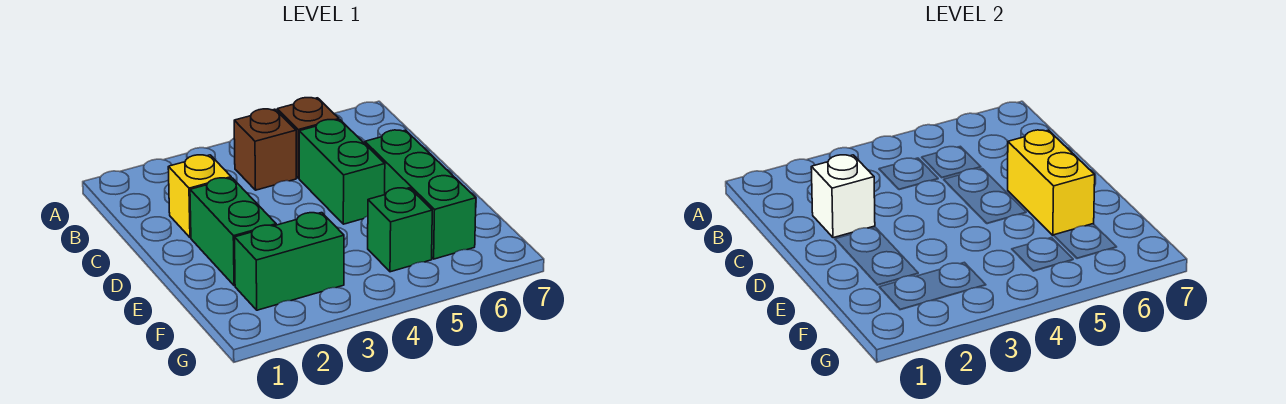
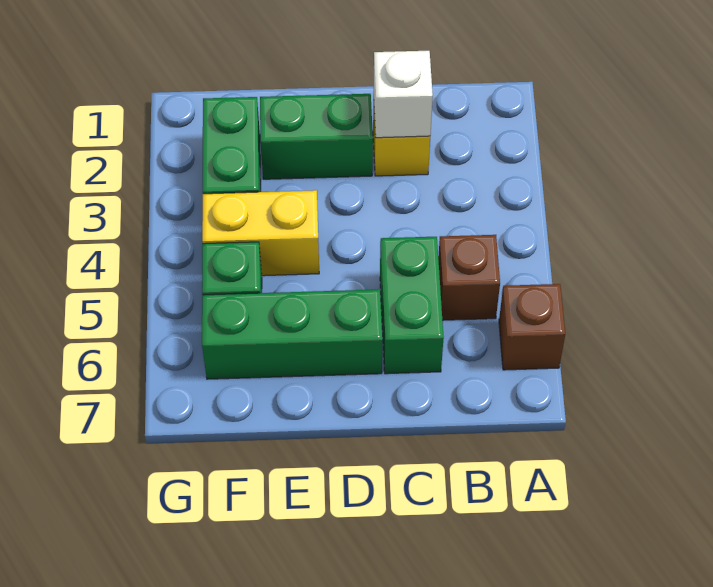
brown brick B4 level 1 -> brown brick A6 level 1
green brick C5:D5 level 1 -> green brick C5:C6 level 1
yellow brick D6:E6 level 2 -> yellow brick E4:F4 level 1

